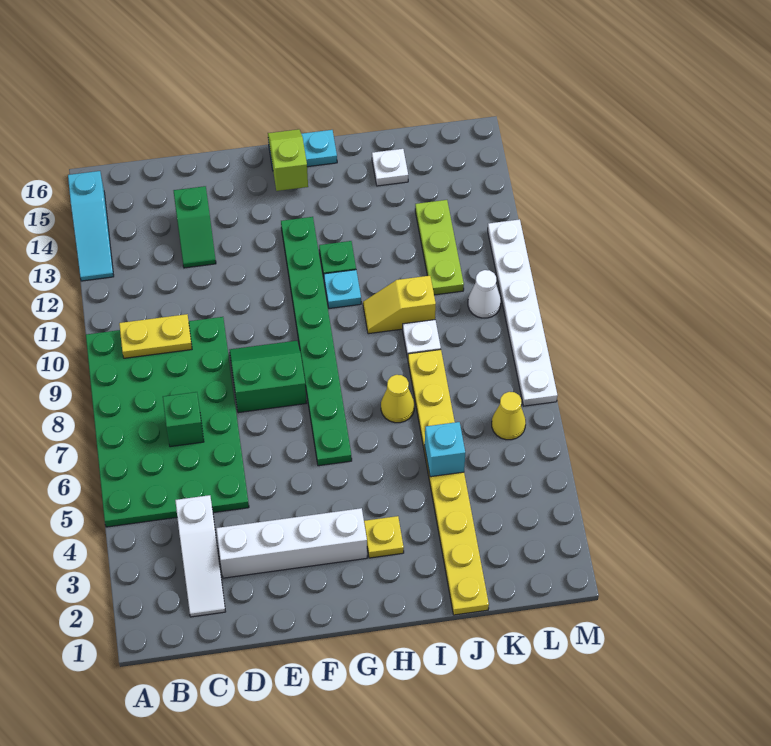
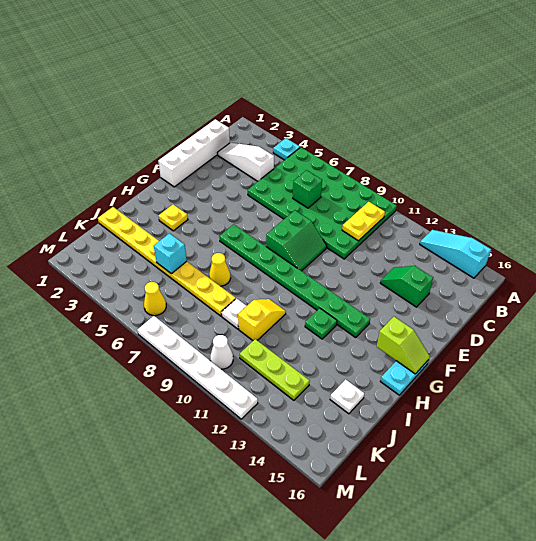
white brick D3:G3 level 1 -> white brick C1:F1 level 1
cyan plate H11 level 1 -> cyan plate A4 level 1

